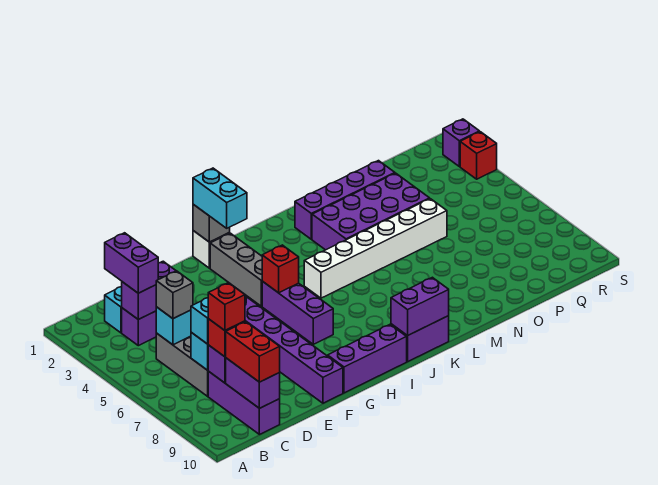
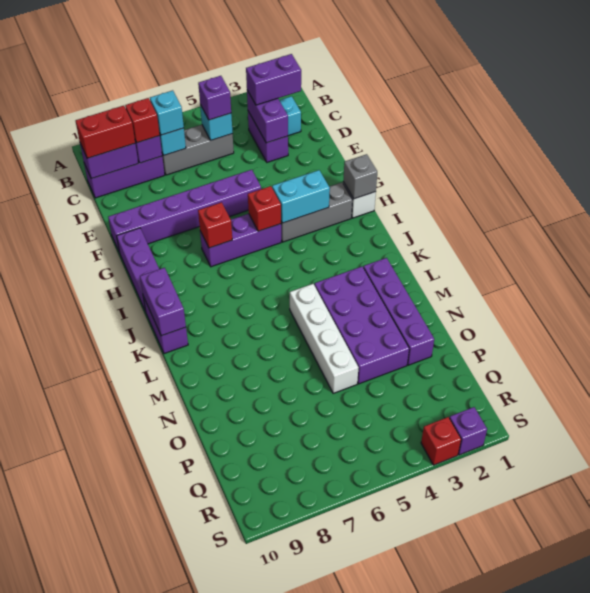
grey brick C5 level 3 -> purple brick C5 level 3
red brick C8 level 4 -> red brick H7 level 2
cyan brick H1:H2 level 3 -> cyan brick H3:H4 level 2
white brick J5:O5 level 1 -> white brick L5:O5 level 1

